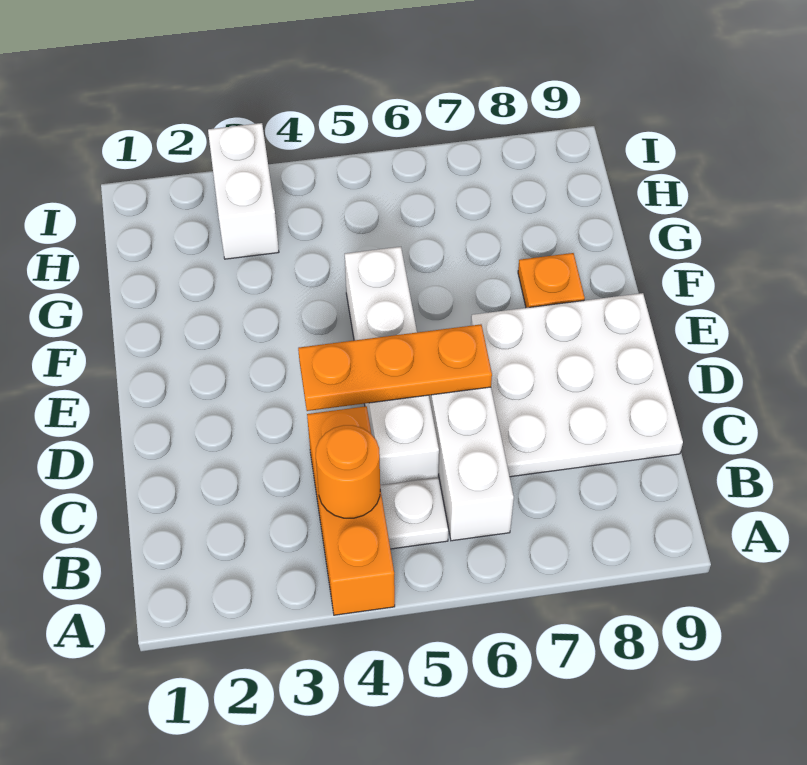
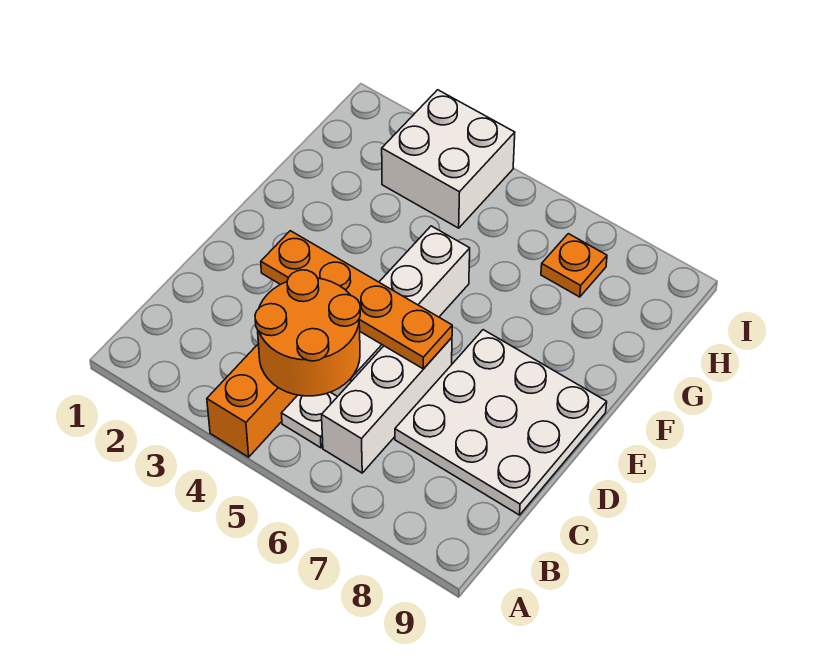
orange round brick B4 level 2 -> orange round brick B4:C5 level 2
orange plate D4:D6 level 2 -> orange plate D3:D6 level 2
orange plate F8 level 1 -> orange plate H7 level 1
white brick H3:I3 level 1 -> white brick H3:I4 level 1

